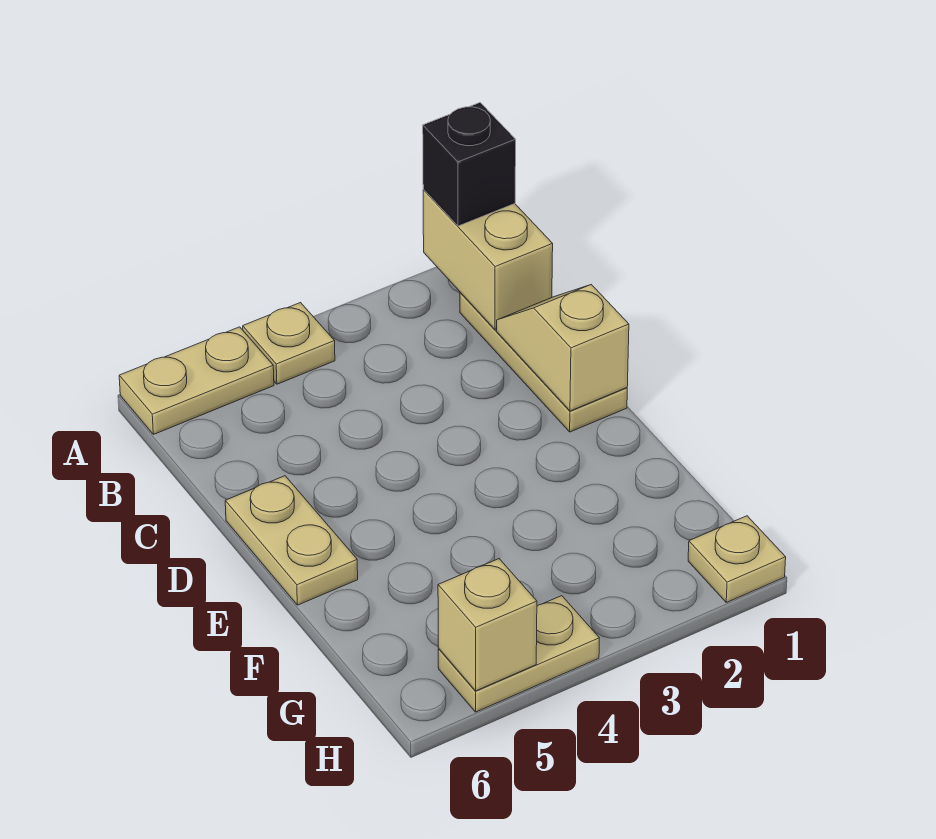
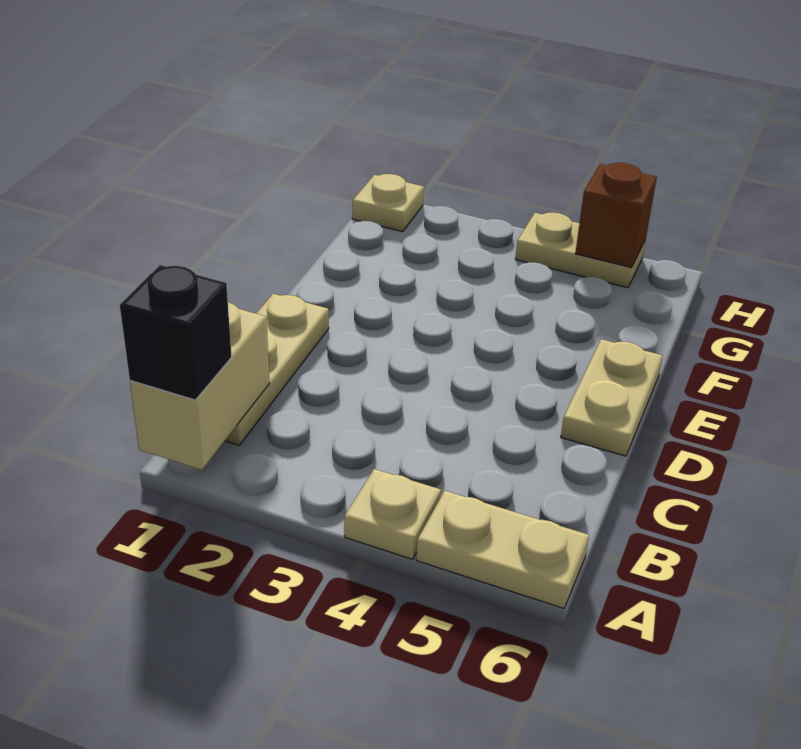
tan slope C1:D1 level 2 top D -> none
tan brick H5 level 2 -> brown brick H5 level 2

